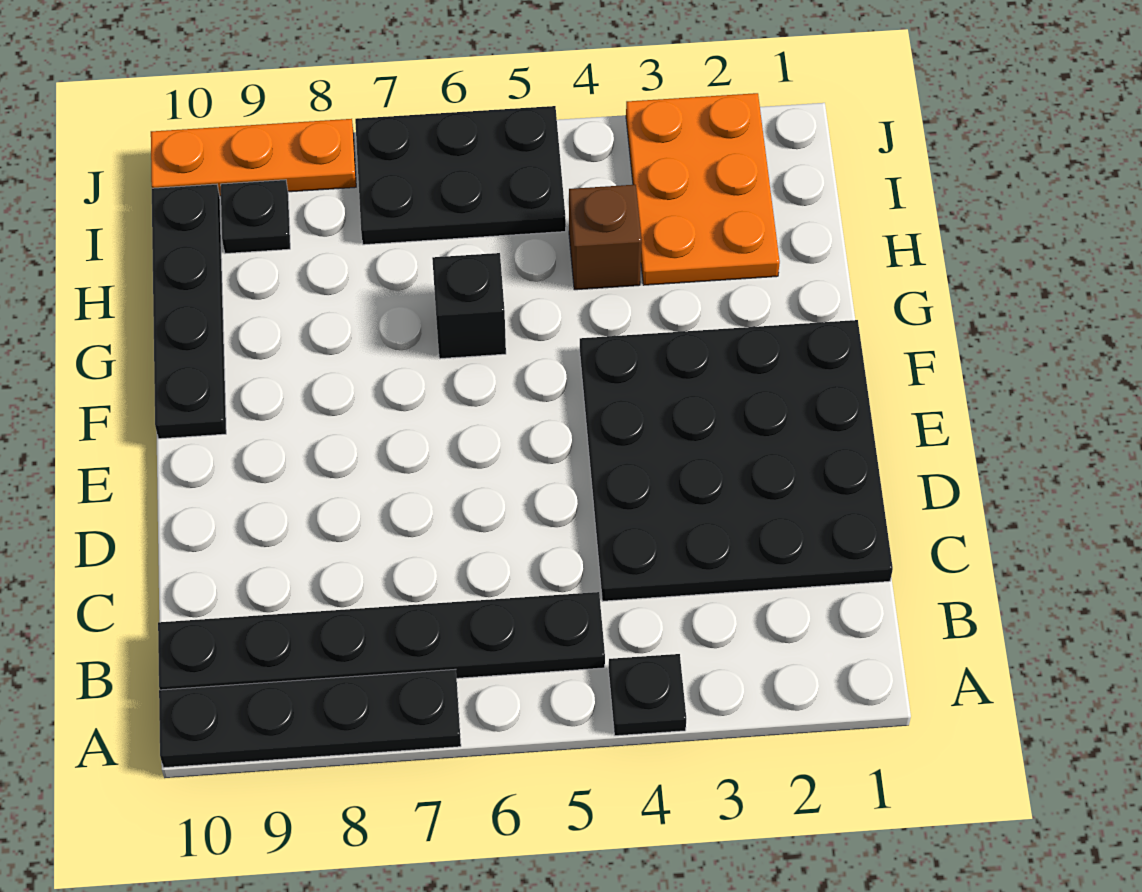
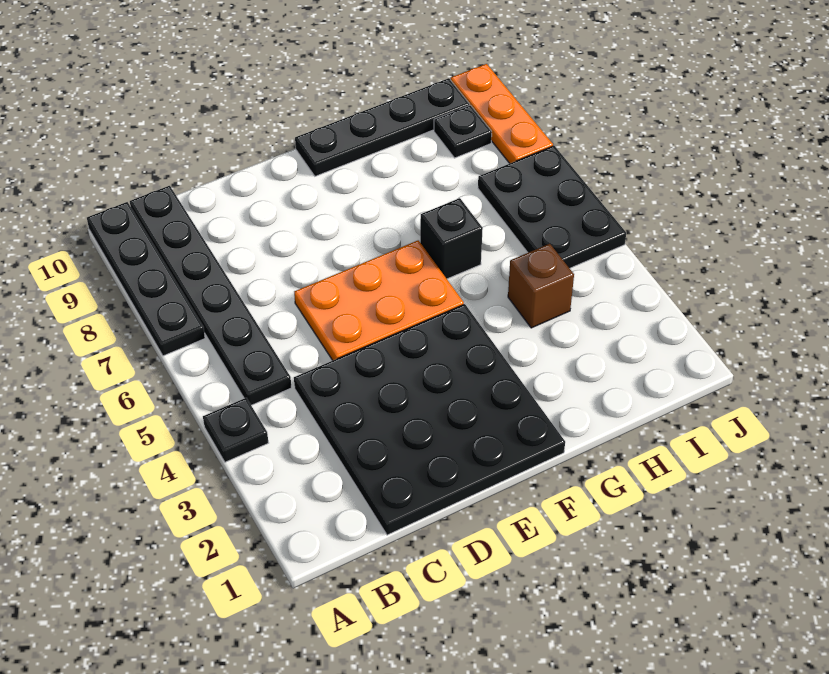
orange plate H2:J3 level 1 -> orange plate D5:F6 level 1

